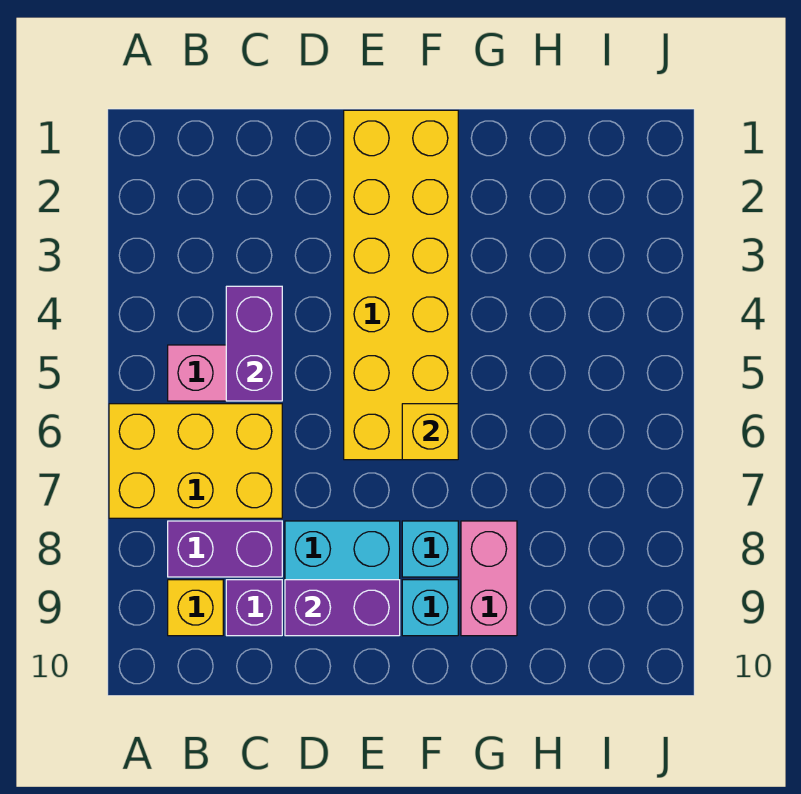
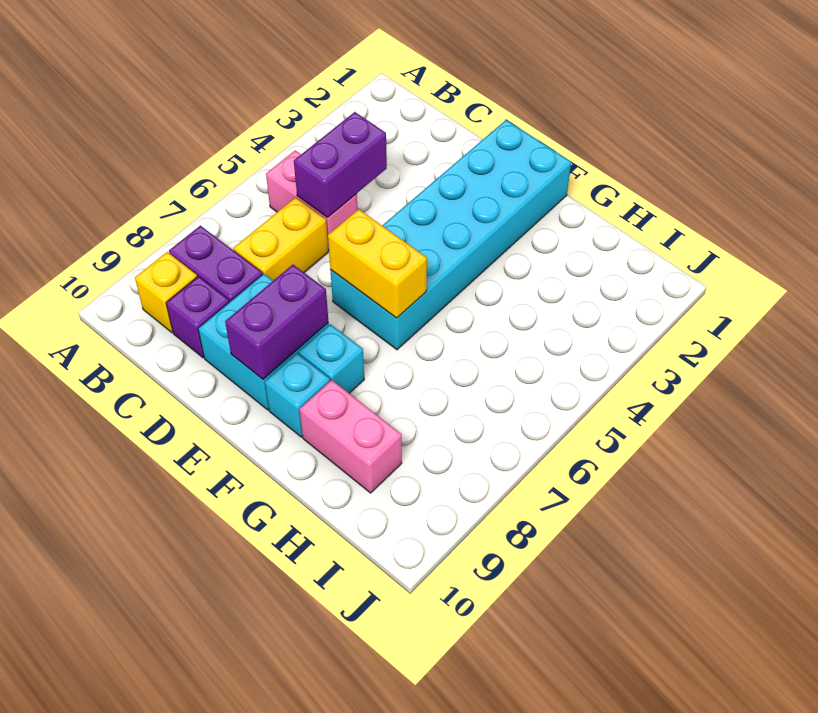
yellow brick A6:C7 level 1 -> yellow brick C6:C7 level 1
purple brick D9:E9 level 2 -> purple brick E8:E9 level 2
yellow brick E1:F6 level 1 -> cyan brick E1:F6 level 1
yellow brick F6 level 2 -> yellow brick E6:F6 level 2
pink brick G8:G9 level 1 -> pink brick G9:H9 level 1

